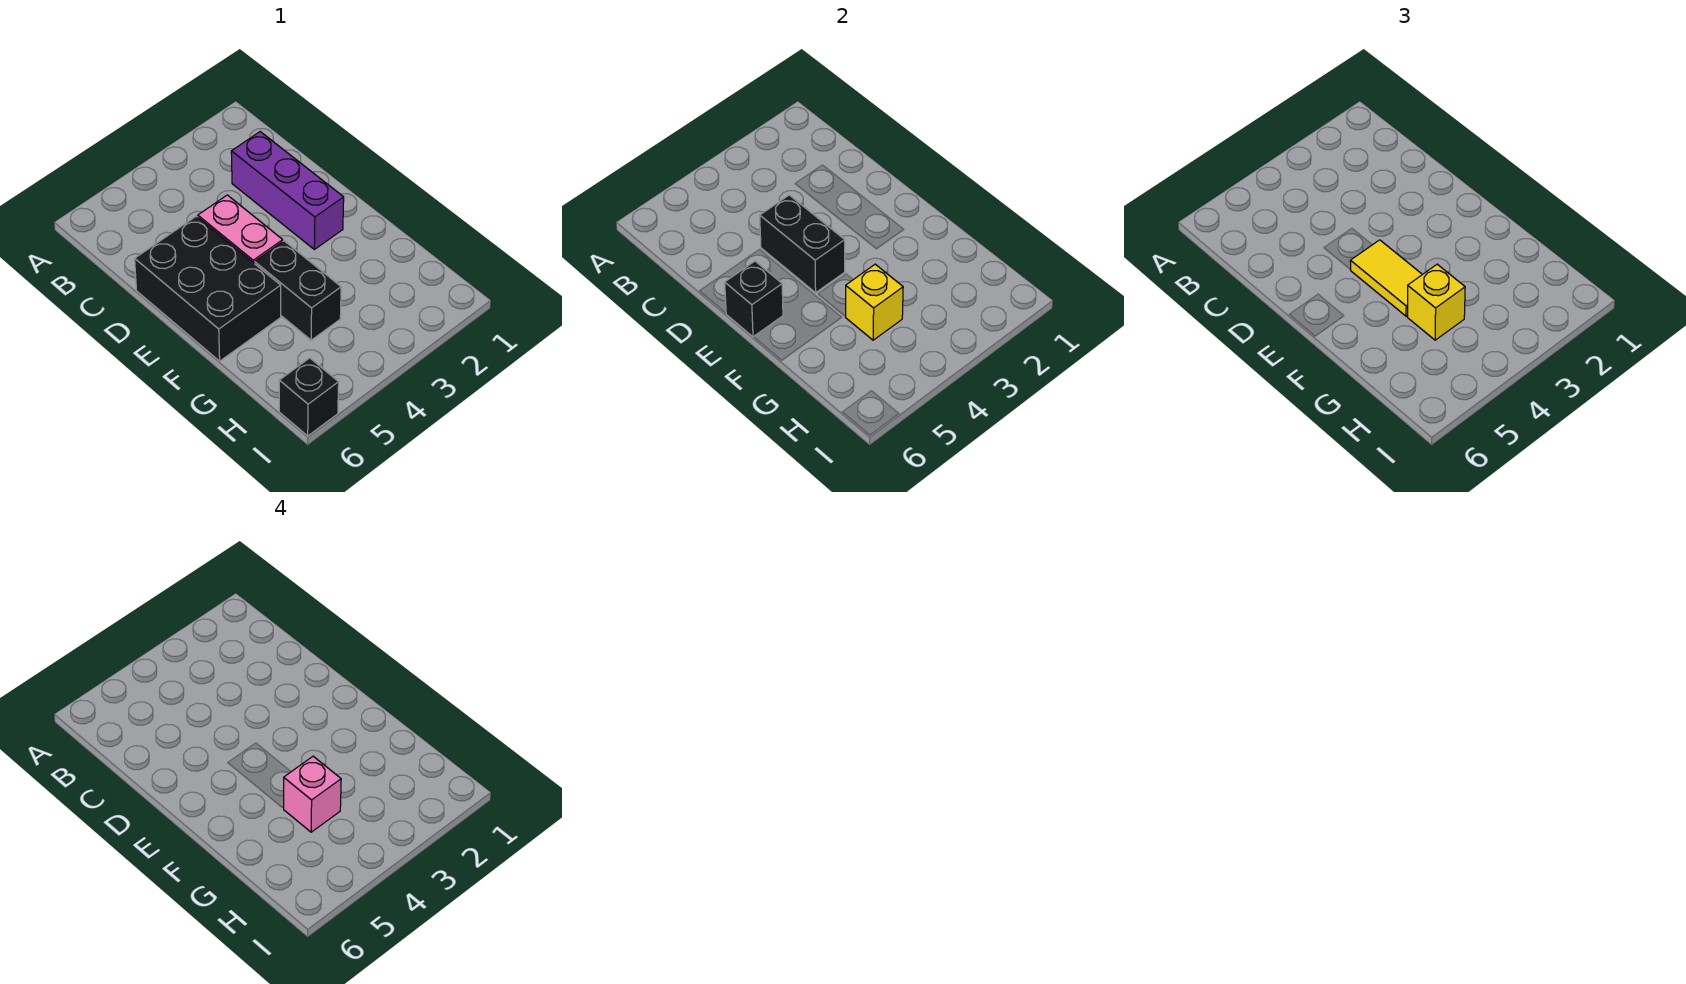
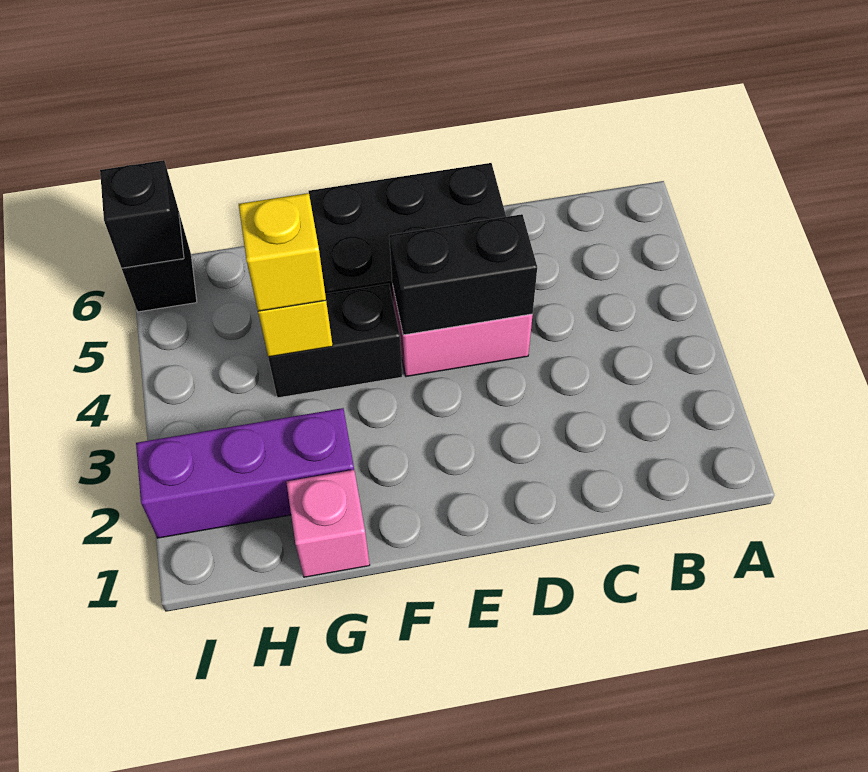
purple brick C2:E2 level 1 -> purple brick G2:I2 level 1
yellow tile E4:F4 level 3 -> none
black brick E6 level 2 -> black brick I6 level 2
pink brick G4 level 4 -> pink brick G1 level 1

